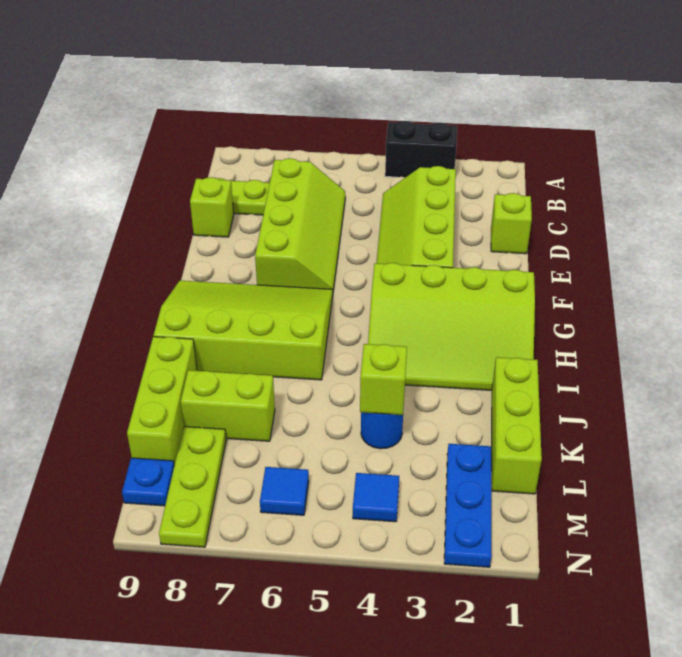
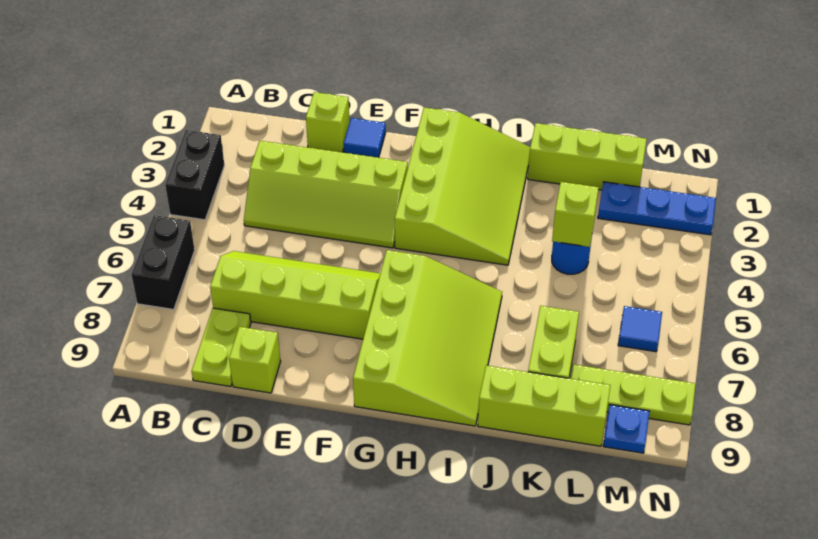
none -> black brick A6:A7 level 1
lime slope G6:I9 level 1 top I -> lime slope G6:I9 level 1 top G
blue tile M4 level 1 -> blue tile E1 level 1

